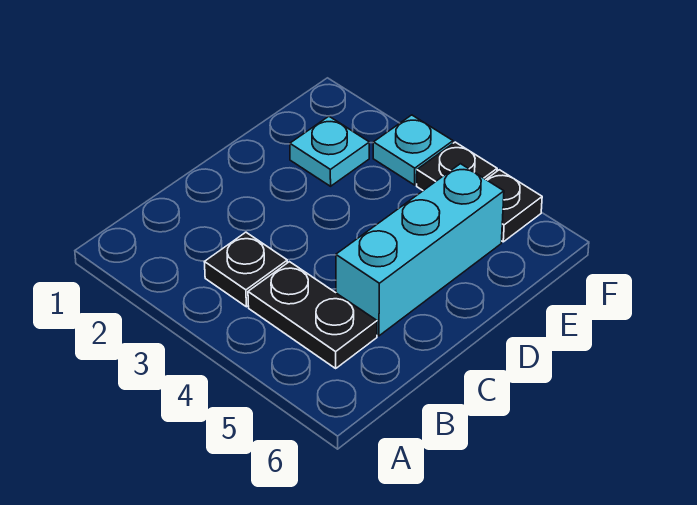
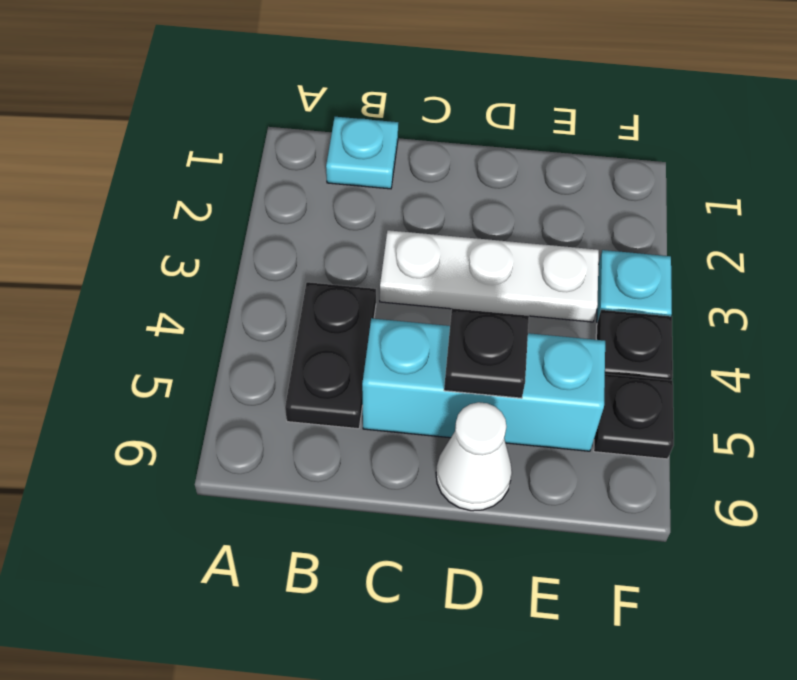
black plate B3 level 1 -> black plate D5 level 2
none -> white plate C3:E3 level 1
none -> white cone D6 level 1
cyan plate E2 level 1 -> cyan plate B1 level 1

